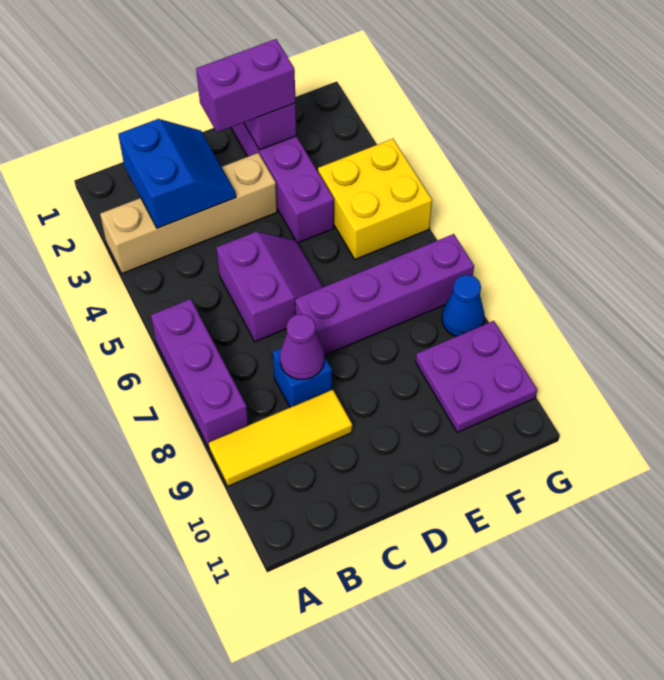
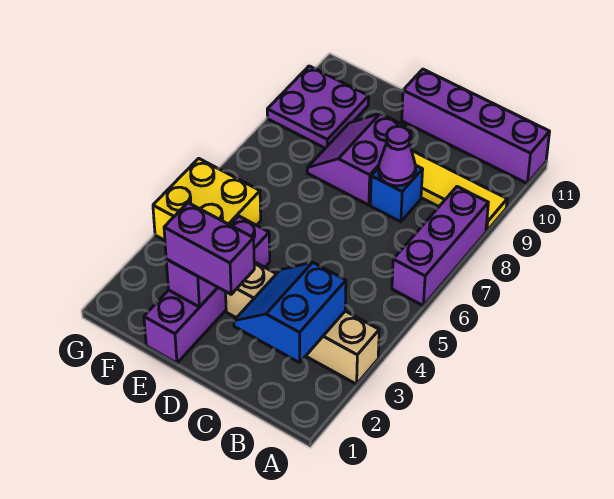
purple slope C5:D6 level 1 top C -> purple slope D8:E9 level 1 top D
purple brick D7:G7 level 1 -> purple brick A11:D11 level 1
blue cone G8 level 1 -> none

